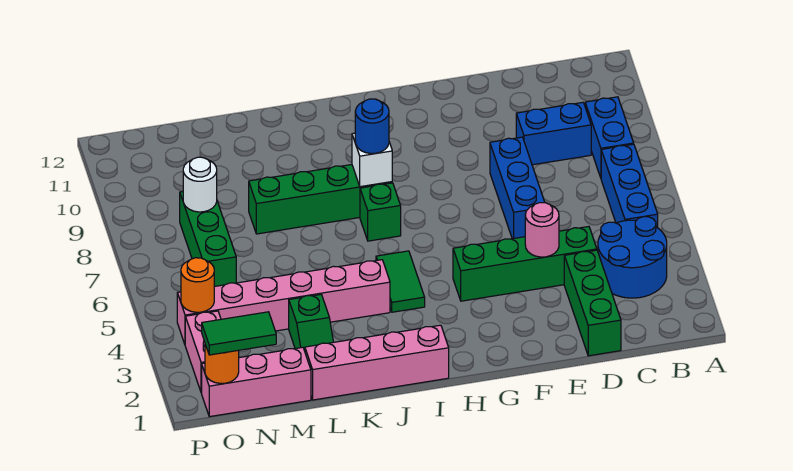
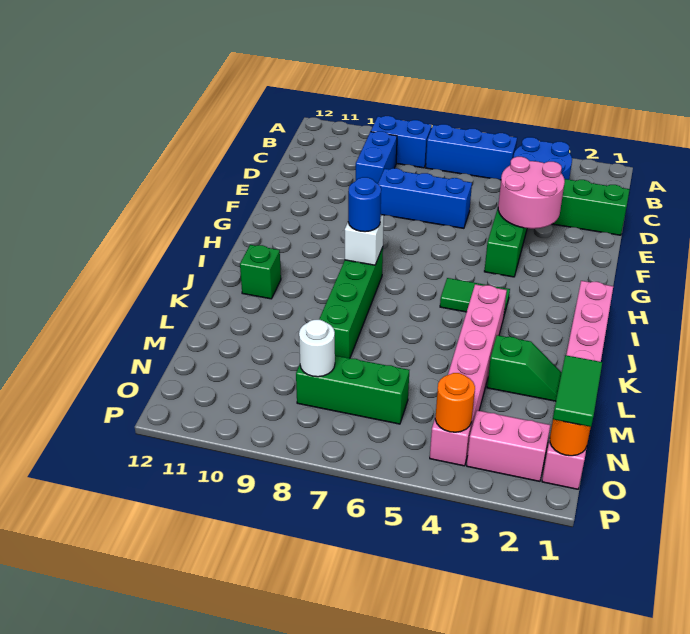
pink round brick E4 level 2 -> pink round brick E3:F4 level 2
green brick I7 level 1 -> green brick J11 level 1

